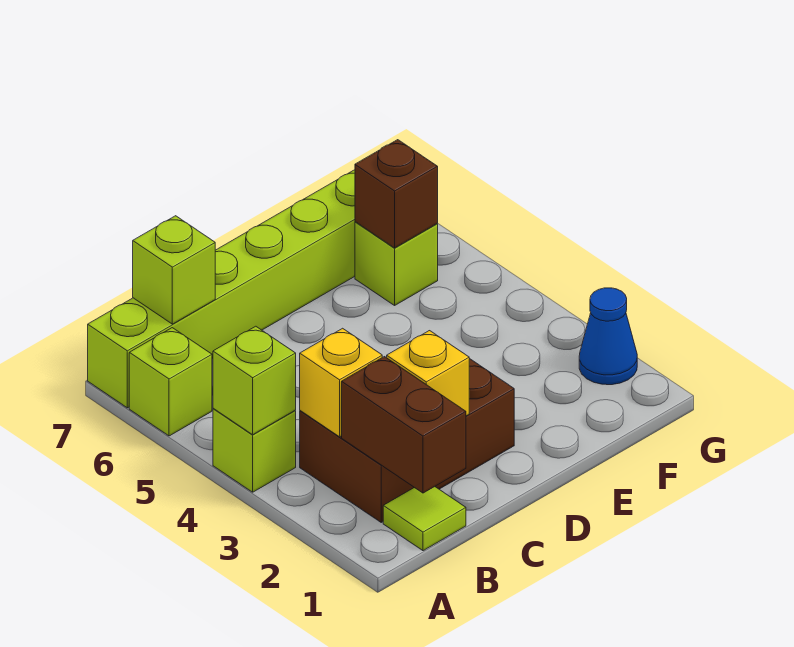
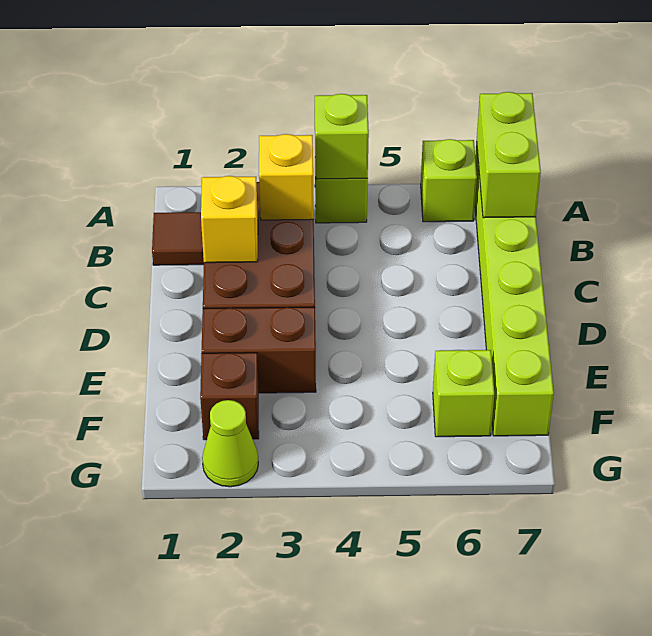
lime tile B1 level 1 -> brown tile B1 level 1
brown brick B1:B2 level 2 -> brown brick E2:E3 level 1
lime brick B7 level 2 -> lime brick A7:B7 level 2
brown brick F6 level 2 -> brown brick F2 level 1
blue cone G2 level 1 -> lime cone G2 level 1

